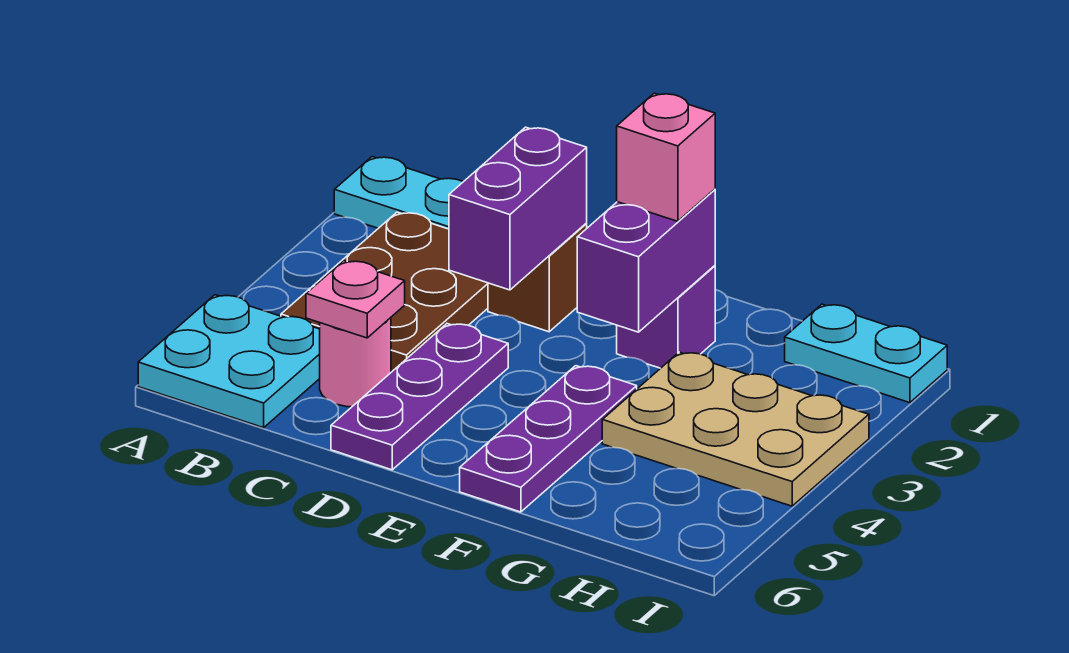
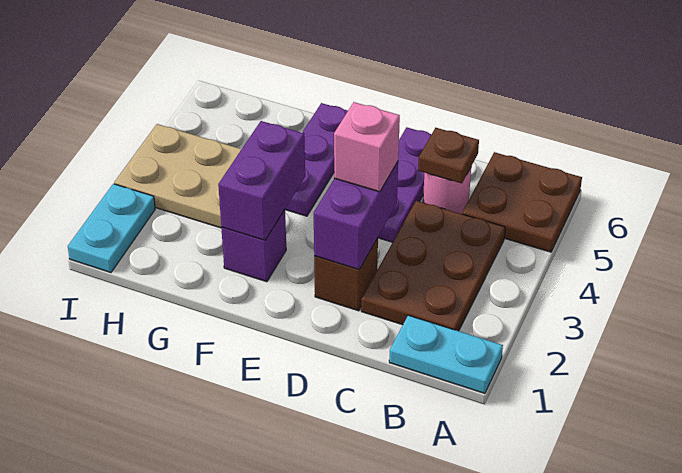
cyan plate A5:B6 level 1 -> brown plate A5:B6 level 1
pink plate C5 level 2 -> brown plate C5 level 2
pink brick F2 level 3 -> pink brick D3 level 3
cyan plate H1:I1 level 1 -> cyan plate I1:I2 level 1

